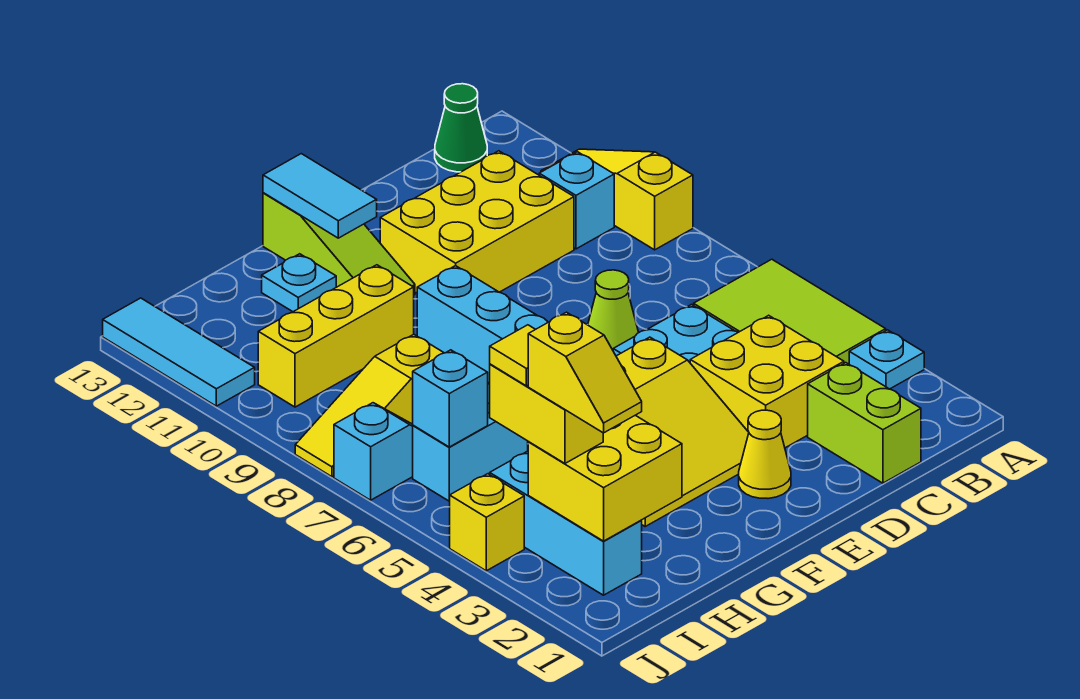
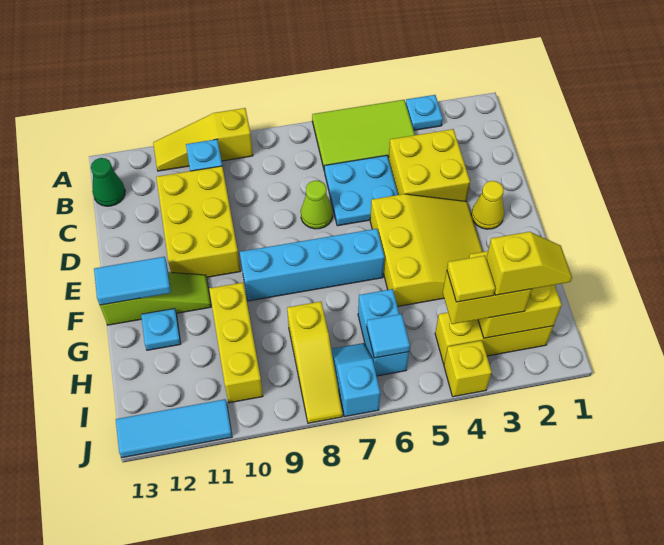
lime brick C1:C2 level 1 -> none
cyan brick I2:I4 level 1 -> yellow brick I2:I4 level 1
cyan brick I6 level 2 -> cyan tile I6 level 2

